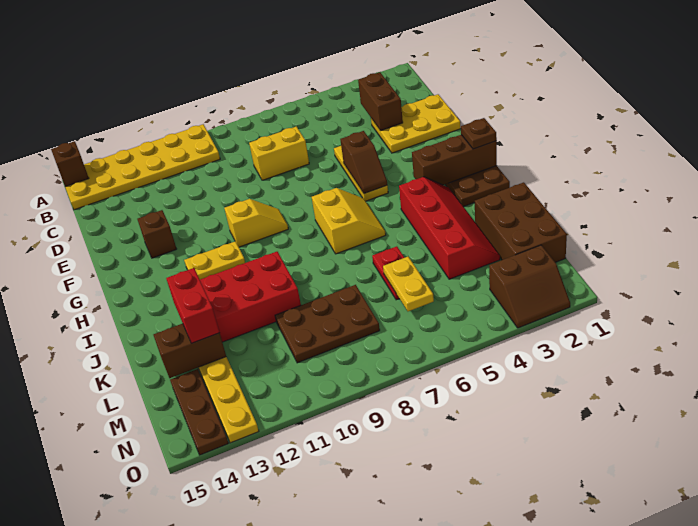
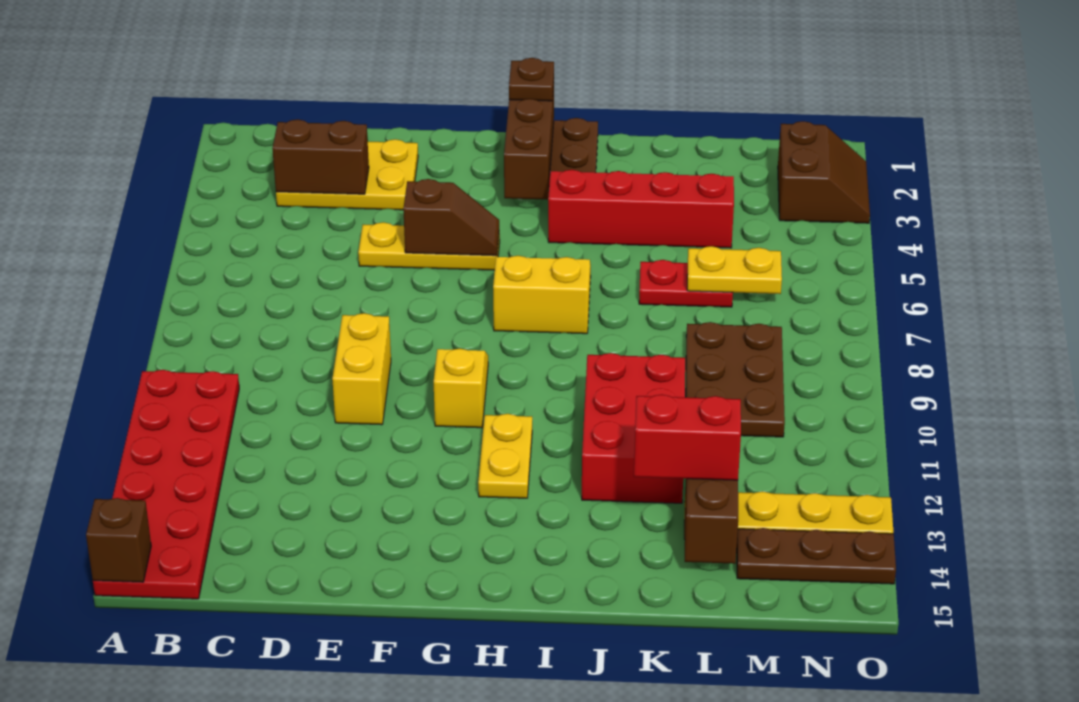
yellow plate A10:B15 level 1 -> red plate A10:B15 level 1
yellow plate D1:E3 level 1 -> yellow plate C2:E3 level 1
yellow brick D7:D8 level 1 -> yellow brick E9:E10 level 1
brown brick F13 level 1 -> none
brown brick K1:M2 level 1 -> none

